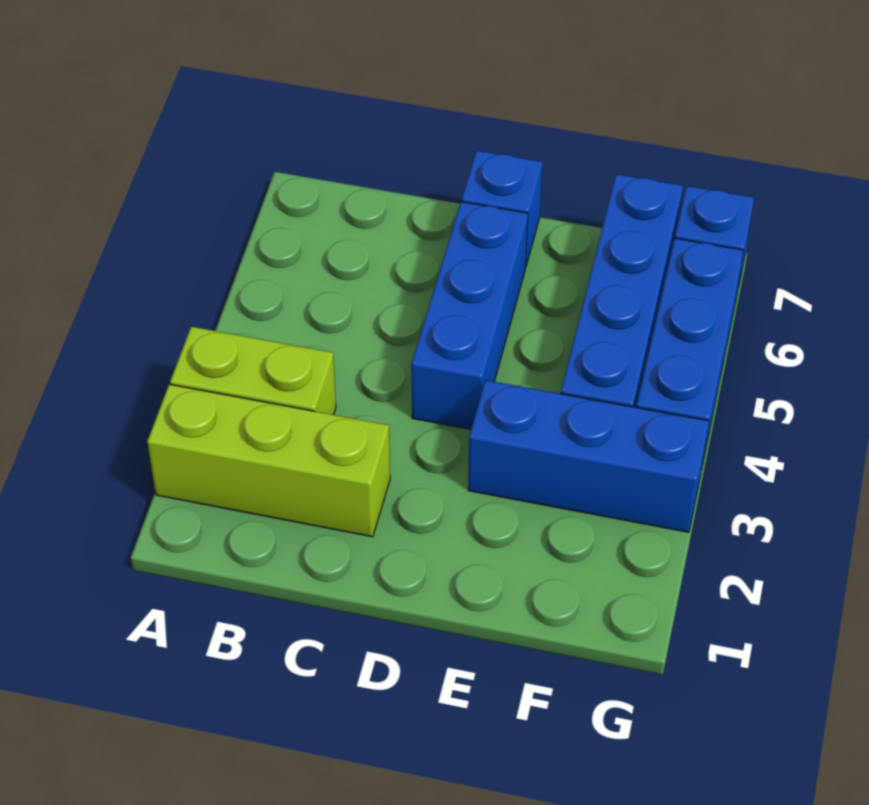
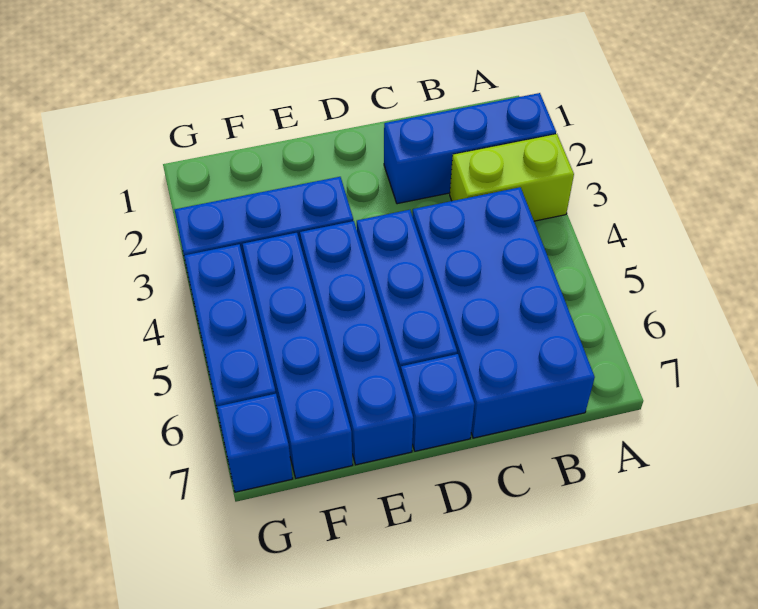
lime brick A2:C2 level 1 -> blue brick A2:C2 level 1
none -> blue brick B4:C7 level 1
none -> blue brick E4:E7 level 1

